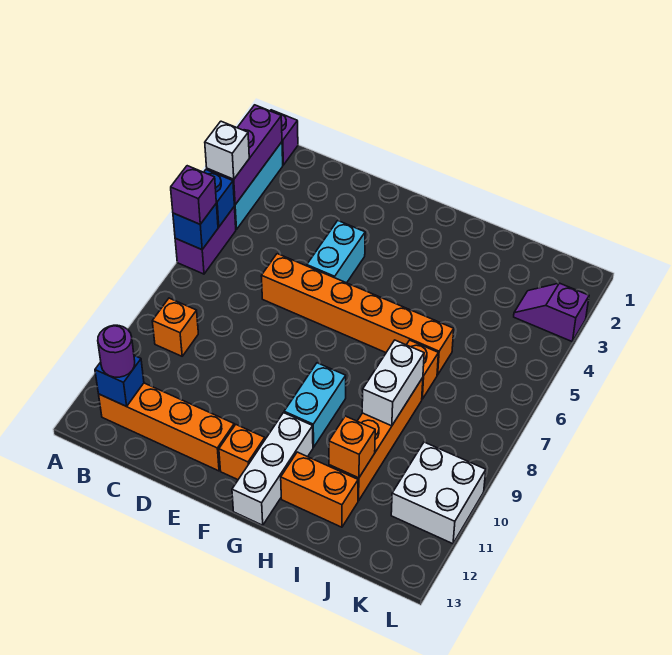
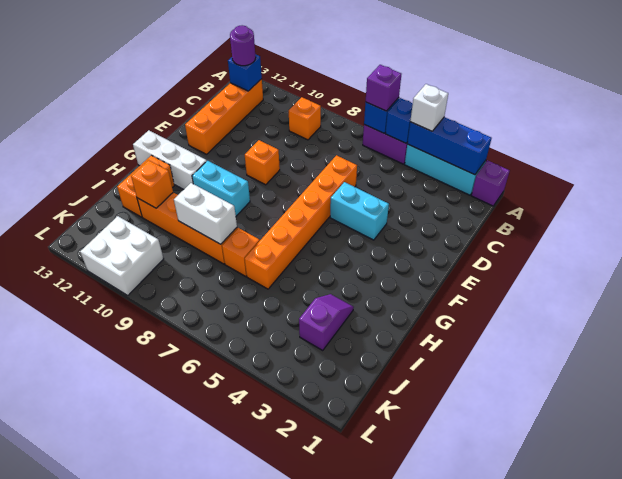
purple brick A2:A4 level 2 -> blue brick A2:A4 level 2
orange brick F12 level 1 -> orange brick E9 level 1
purple slope K3:L3 level 1 top L -> purple slope I3:J3 level 1 top J

